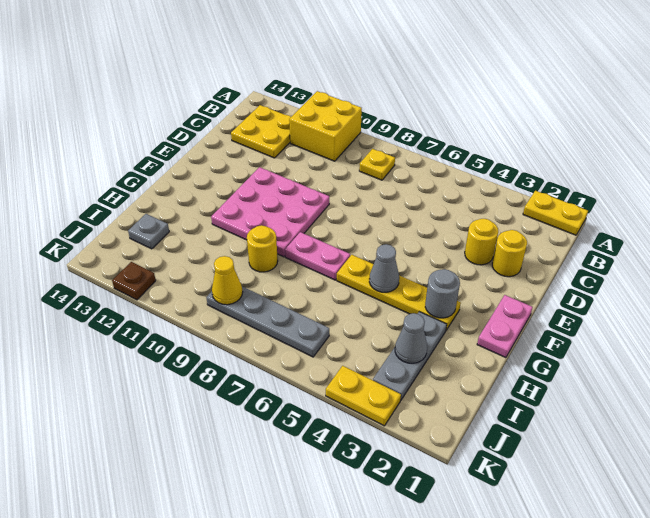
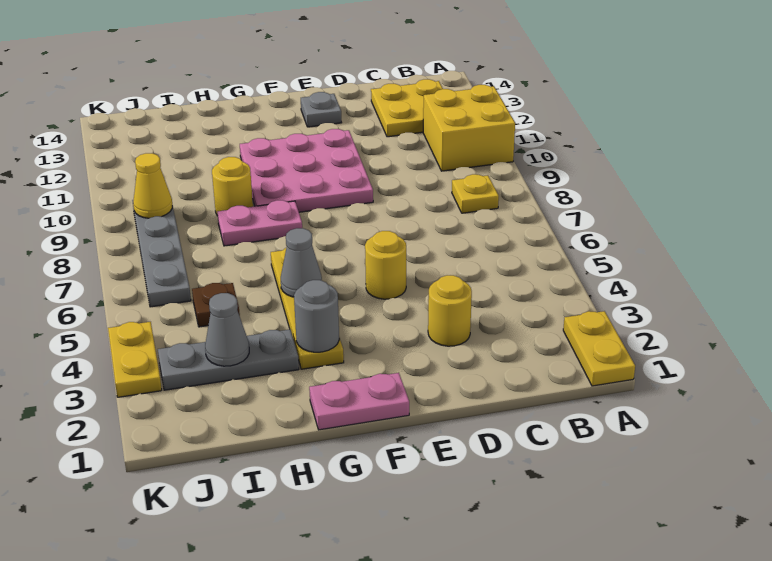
yellow round brick D2 level 1 -> yellow round brick E5 level 1
pink plate G7:G8 level 1 -> pink plate G8:H8 level 1
grey plate I13 level 1 -> grey plate E13 level 1
brown plate K12 level 1 -> brown plate I5 level 1

